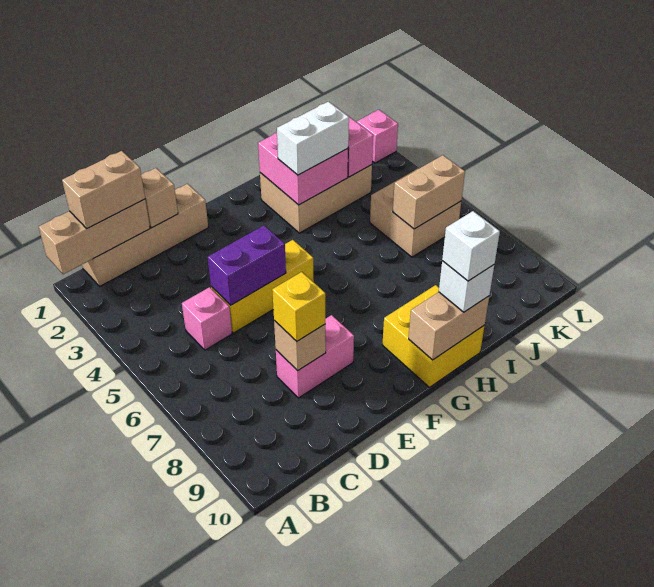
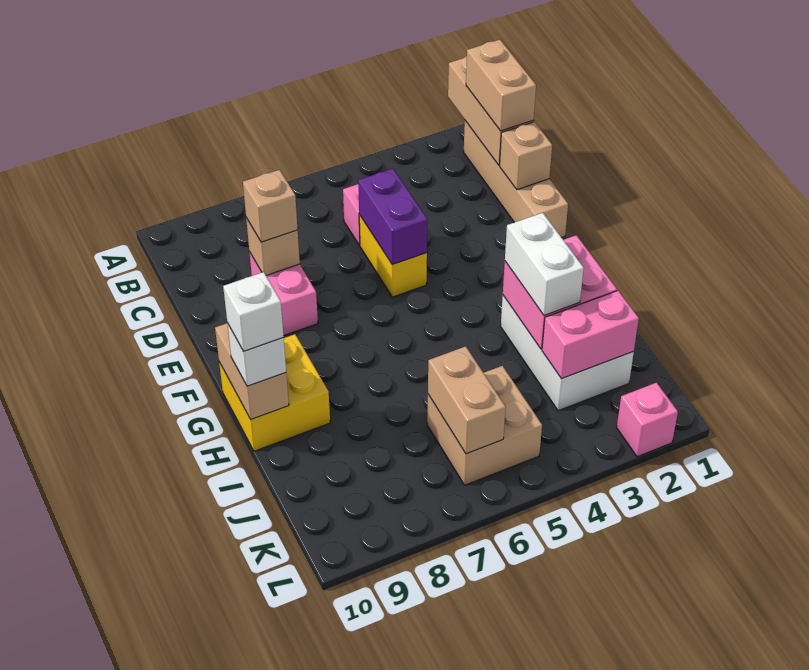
yellow brick D5:F5 level 1 -> yellow brick D5:E5 level 1
yellow brick D8 level 3 -> tan brick D8 level 3
tan brick H2:J3 level 1 -> white brick H2:J3 level 1

